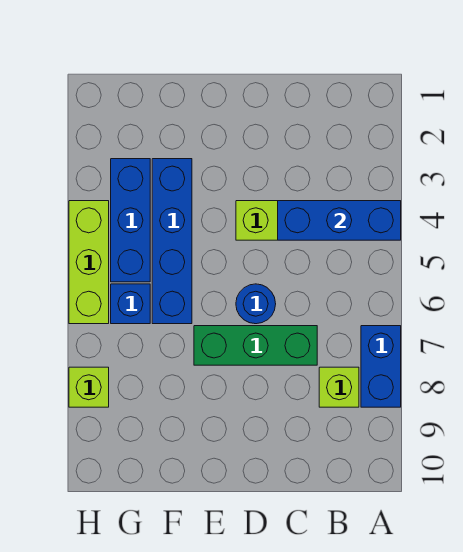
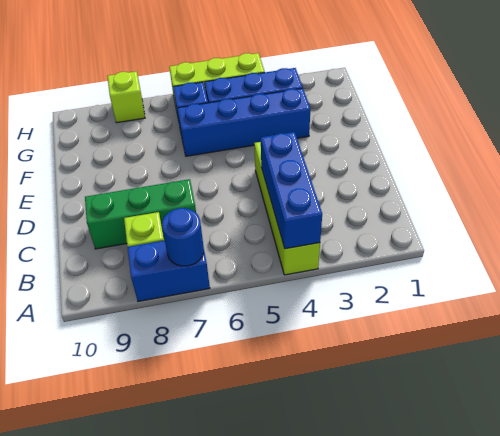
green brick C7:E7 level 1 -> green brick C7:C9 level 1
blue round brick D6 level 1 -> blue round brick A7 level 2

